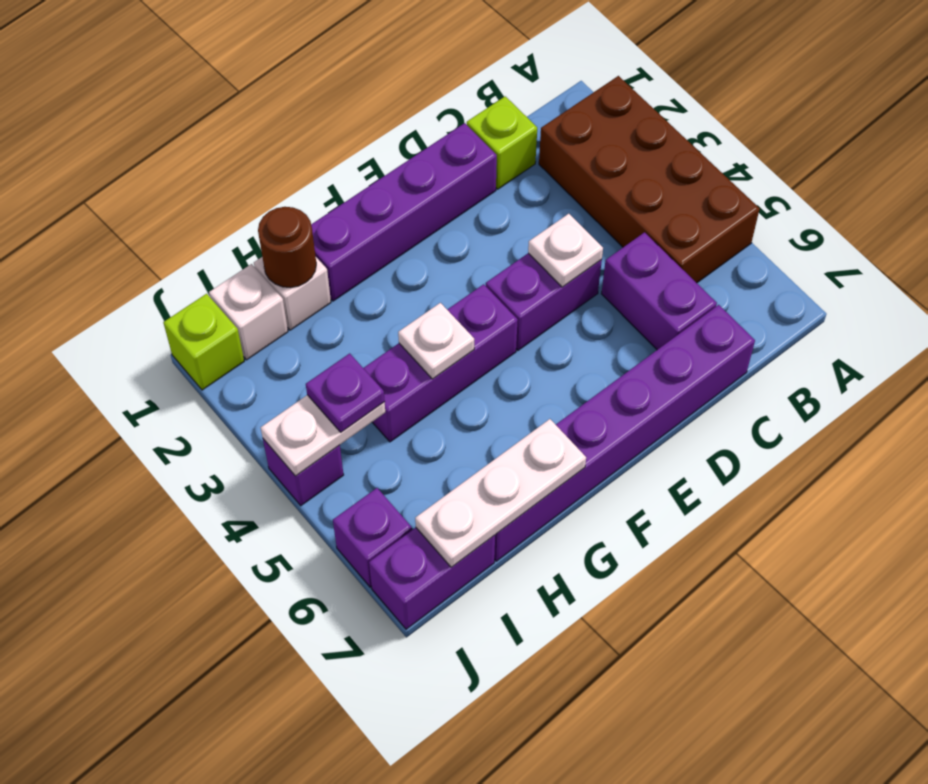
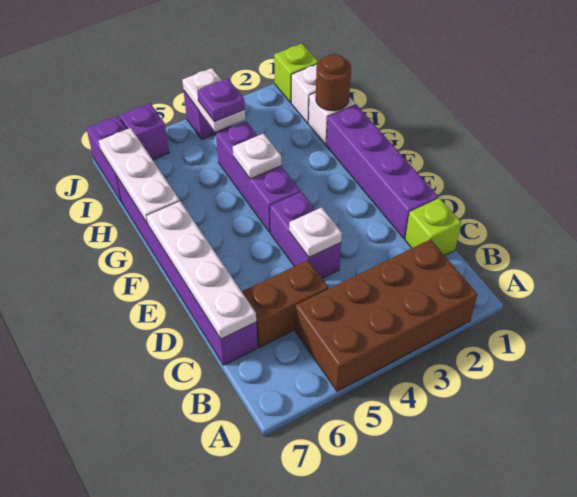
purple brick C5:C6 level 1 -> brown brick C5:C6 level 1
none -> white plate C7:F7 level 2

